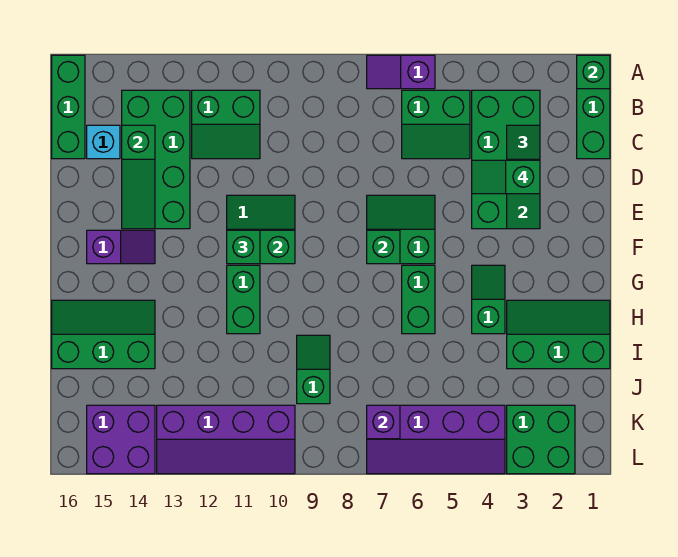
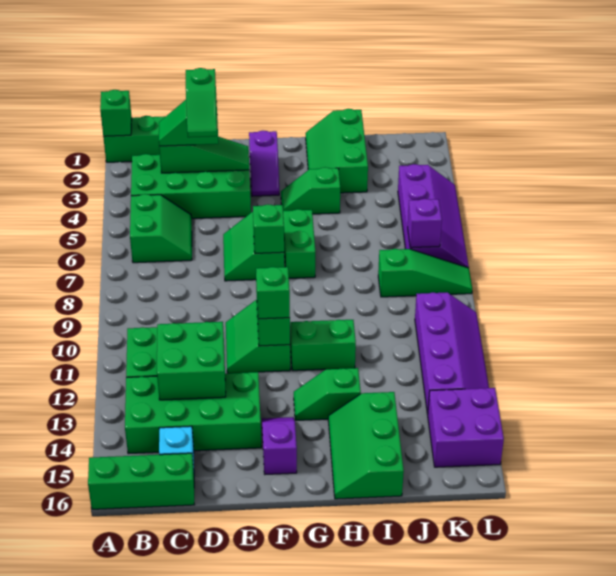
purple slope A6:A7 level 1 top 6 -> purple slope F2:F3 level 1 top 2
green slope C14:E14 level 2 top C -> green slope J8:L8 level 1 top J
green brick G6:H6 level 1 -> green brick G6:G7 level 1
green slope I9:J9 level 1 top J -> green slope G13:H13 level 1 top H
green brick K2:L3 level 1 -> green brick C12:D13 level 2

